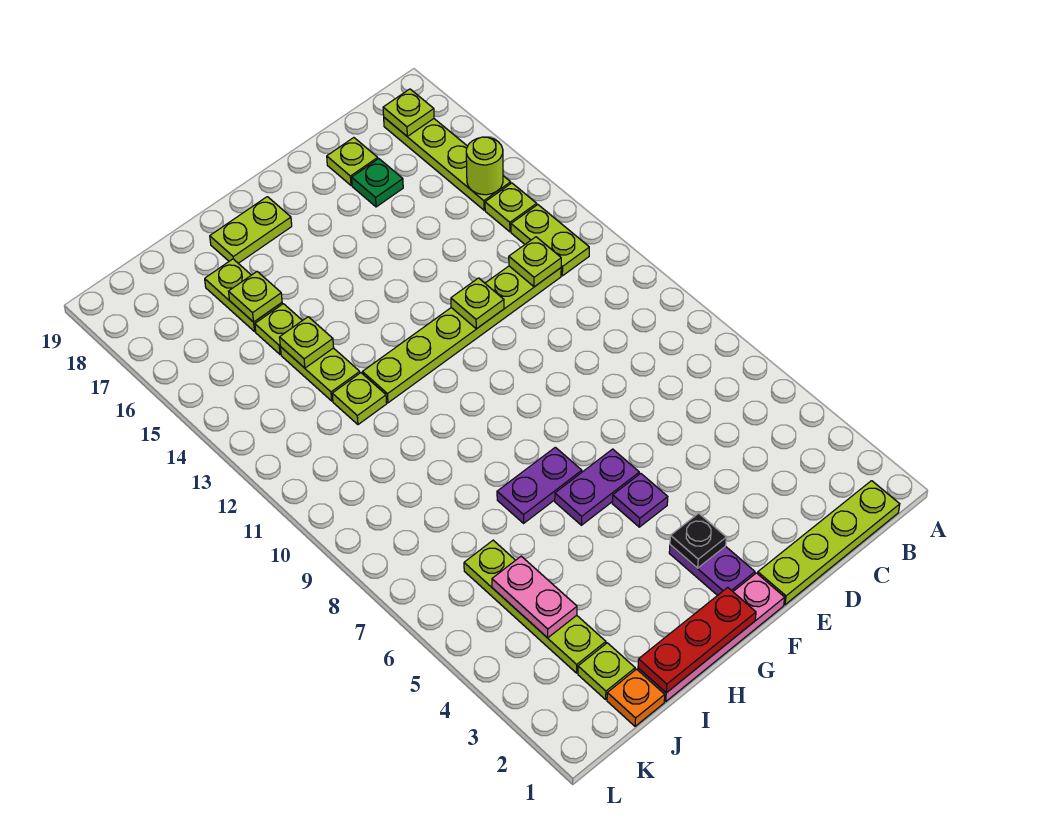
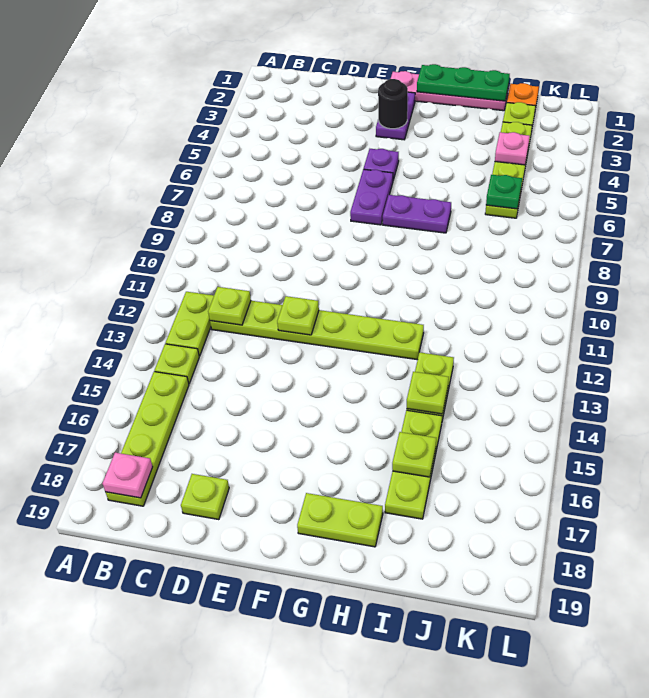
lime plate B1:E1 level 1 -> none
lime round brick B15 level 2 -> none
lime plate B18 level 2 -> pink plate B18 level 2
green plate D17 level 1 -> green plate J6 level 2
black plate F3 level 2 -> black round brick F3 level 2
purple plate F6:G6 level 1 -> purple plate F6:F7 level 1
red plate G1:I1 level 2 -> green plate G1:I1 level 2
lime plate I12 level 1 -> none
pink plate J4:J5 level 2 -> pink plate J4 level 2

